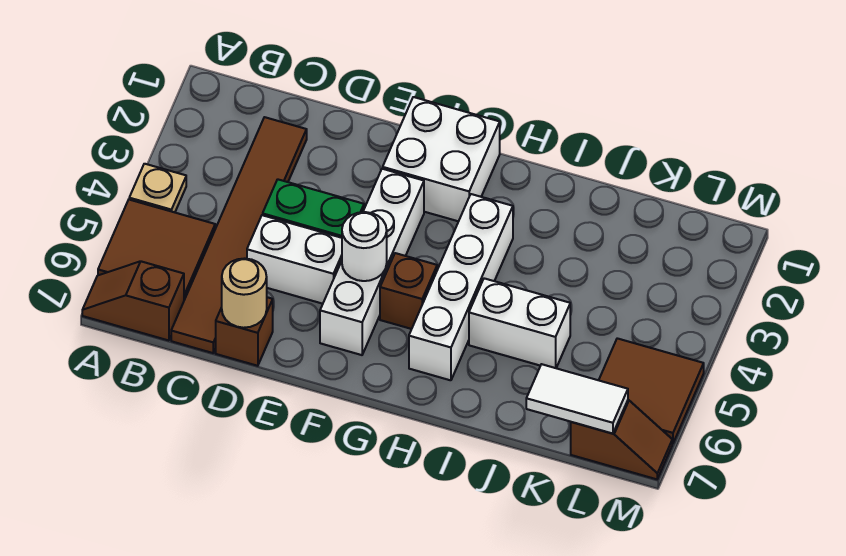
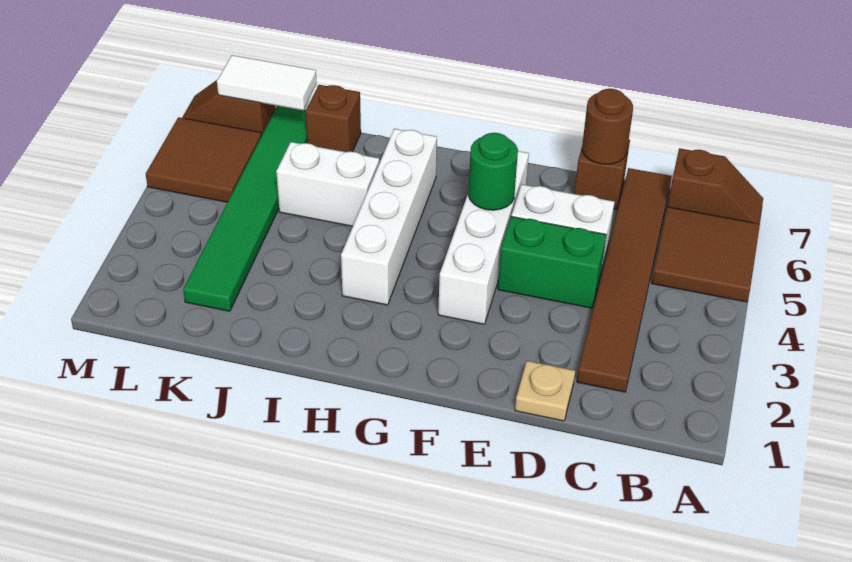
tan plate A4 level 1 -> tan plate D1 level 1
tan round brick D7 level 2 -> brown round brick D7 level 2
white brick F1:G2 level 1 -> none
white round brick F5 level 2 -> green round brick F5 level 2
brown brick G5 level 1 -> brown brick J7 level 1
none -> green tile K2:K7 level 1

